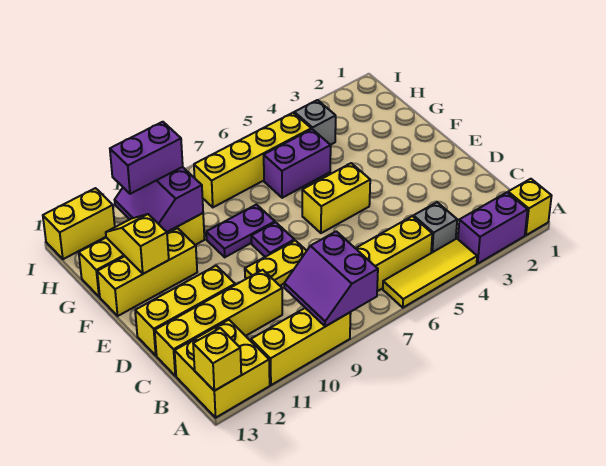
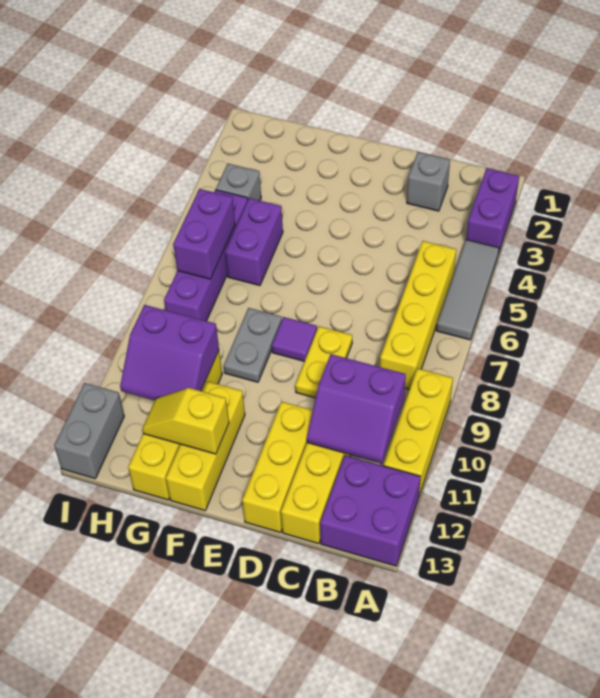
yellow brick A1 level 1 -> none
yellow tile A4:A6 level 1 -> grey tile A4:A6 level 1
purple slope A8:B9 level 2 top 8 -> purple slope B10:C11 level 2 top 10
yellow brick A12:B13 level 1 -> purple brick A12:B13 level 1
yellow brick A13 level 2 -> none
grey brick B4 level 1 -> grey brick C2 level 1
yellow brick E5:E6 level 1 -> none
purple plate E8 level 1 -> purple tile E8 level 1
purple plate F8:F9 level 1 -> grey plate F8:F9 level 1
yellow brick H5:H8 level 1 -> purple brick H5:H8 level 1
purple brick H10:H11 level 3 -> purple brick H6:H7 level 2
yellow brick I12:I13 level 1 -> grey brick I12:I13 level 1

